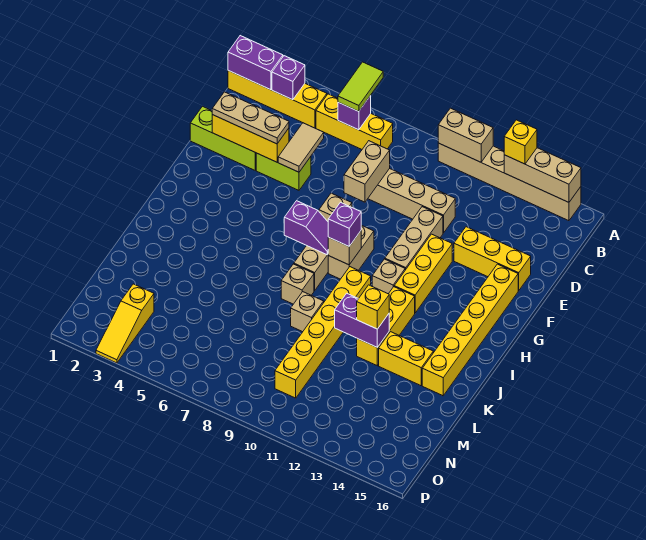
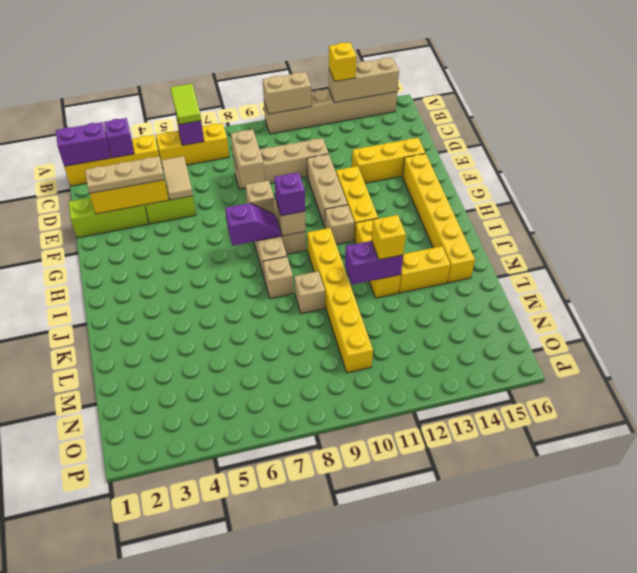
yellow slope N3:P3 level 1 top N -> none

